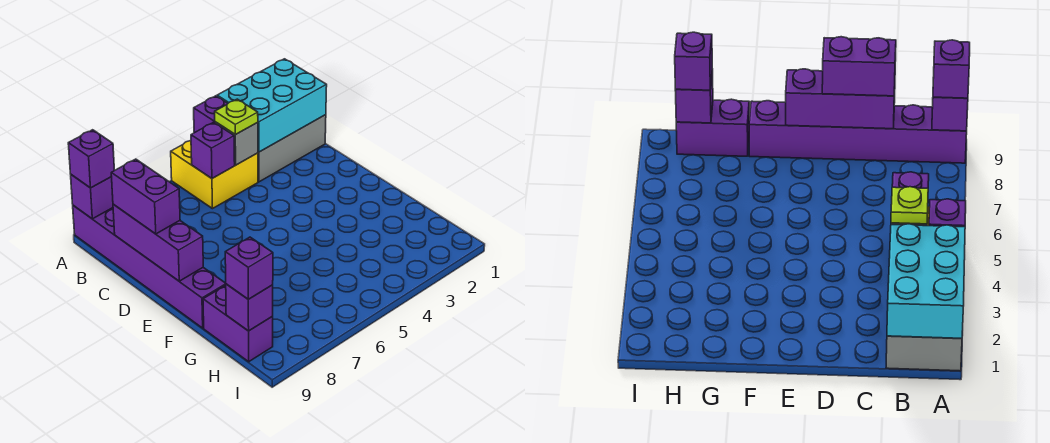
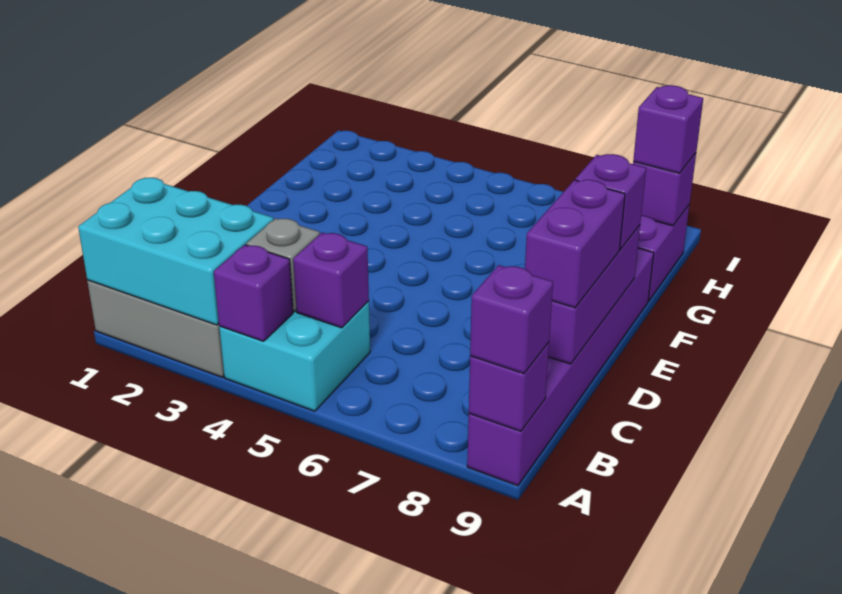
yellow brick A4:B5 level 1 -> cyan brick A4:B5 level 1
lime plate B4 level 3 -> none
none -> purple brick E9 level 3

